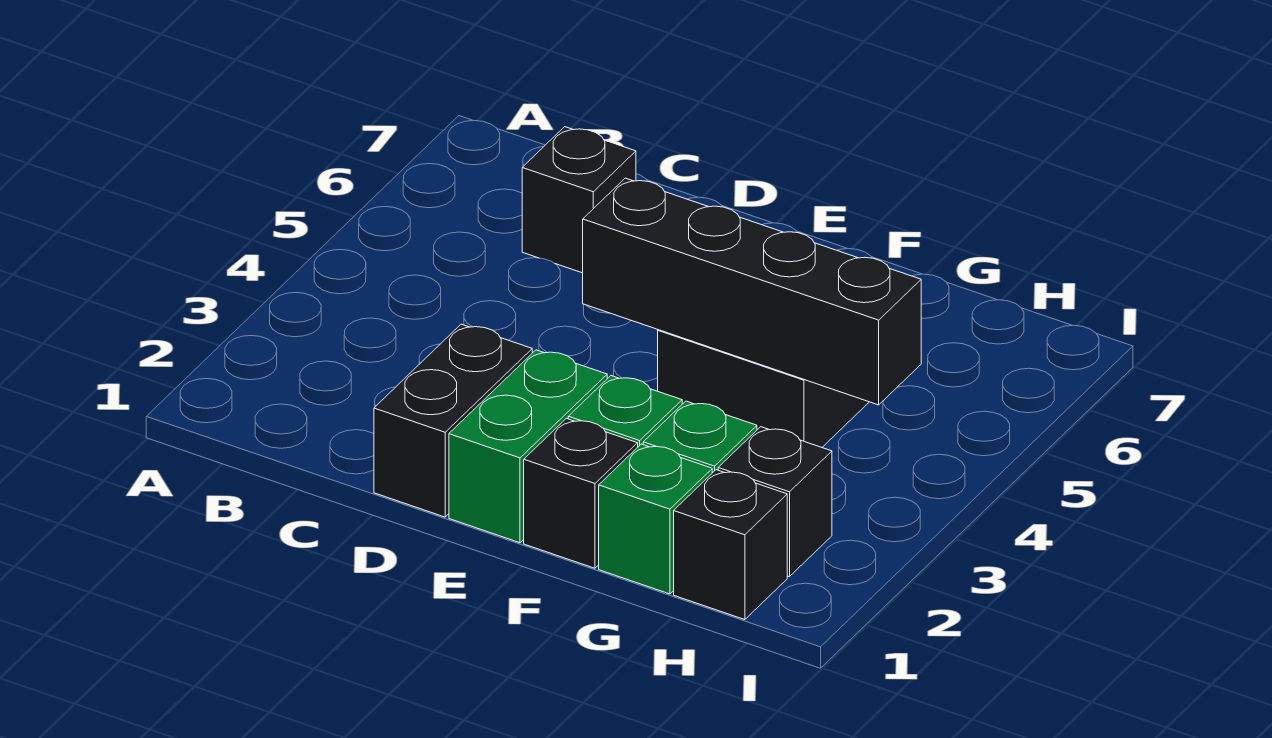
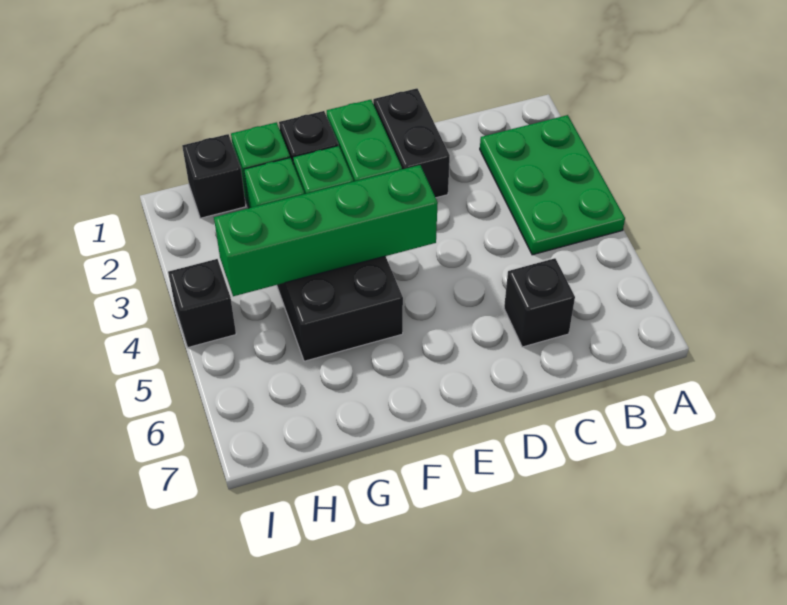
none -> green plate A2:B4 level 1
black brick E4:H4 level 2 -> green brick E4:H4 level 2
black brick H2 level 1 -> black brick I4 level 1

